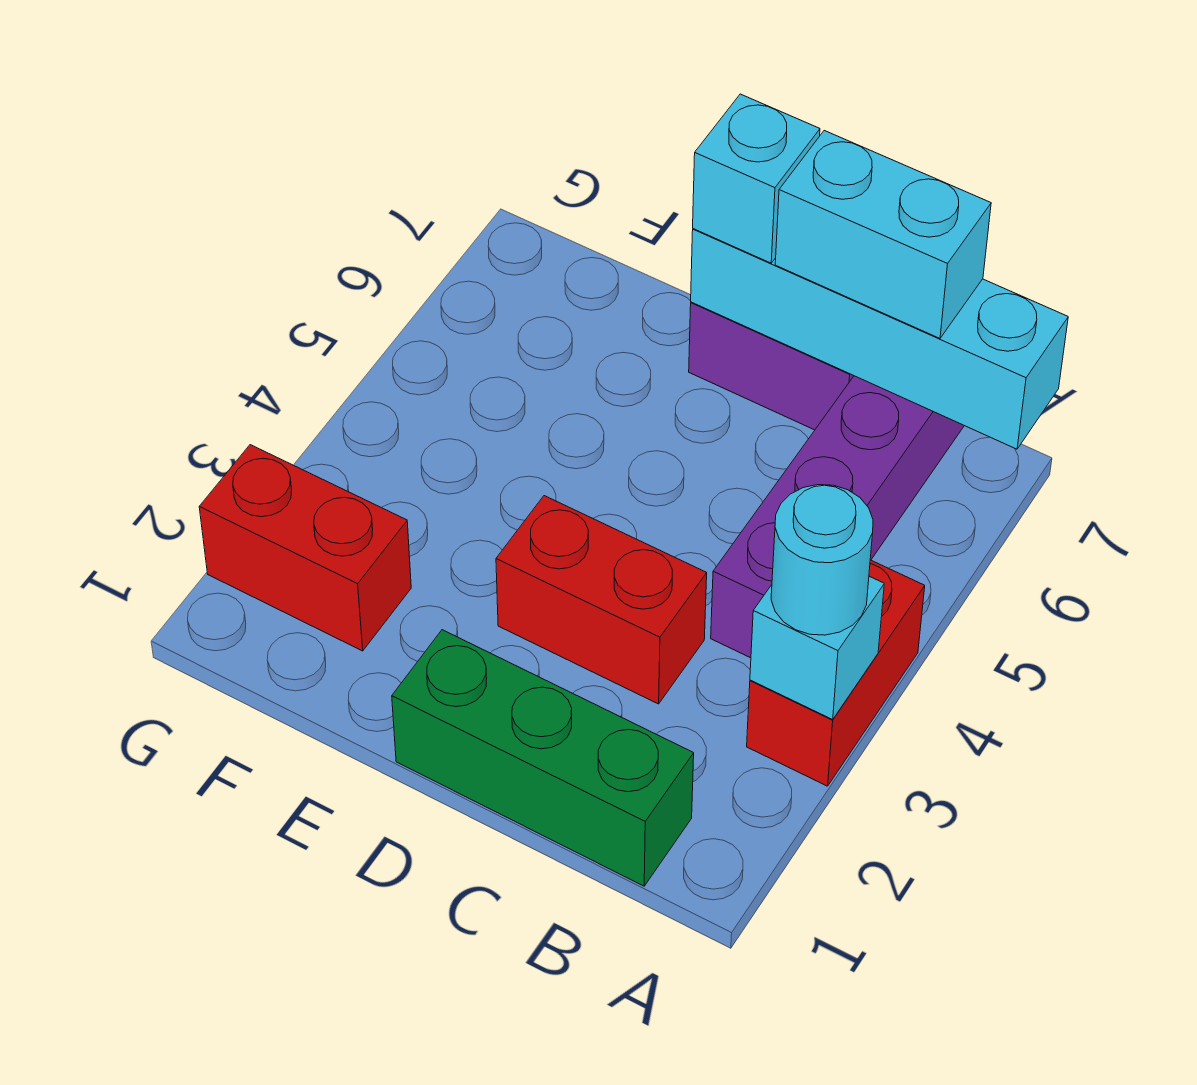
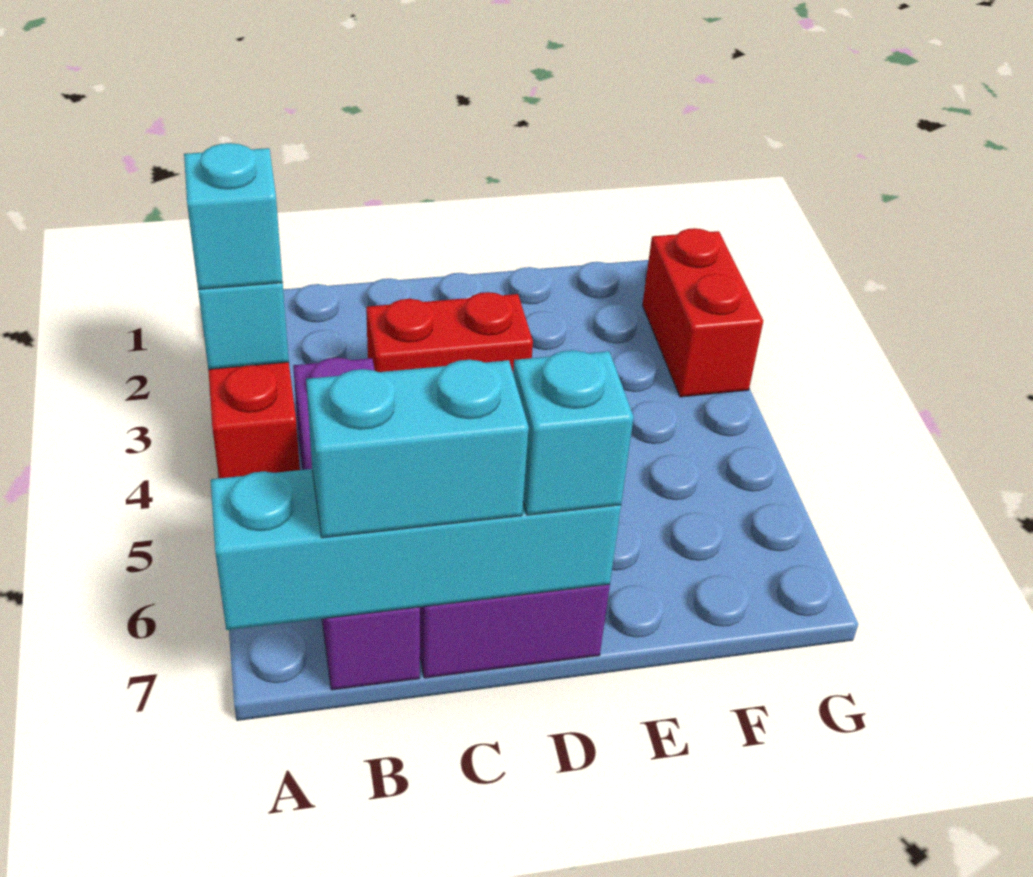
cyan round brick A3 level 3 -> cyan brick A3 level 3
green brick B1:D1 level 1 -> none
red brick F2:G2 level 1 -> red brick G2:G3 level 1

